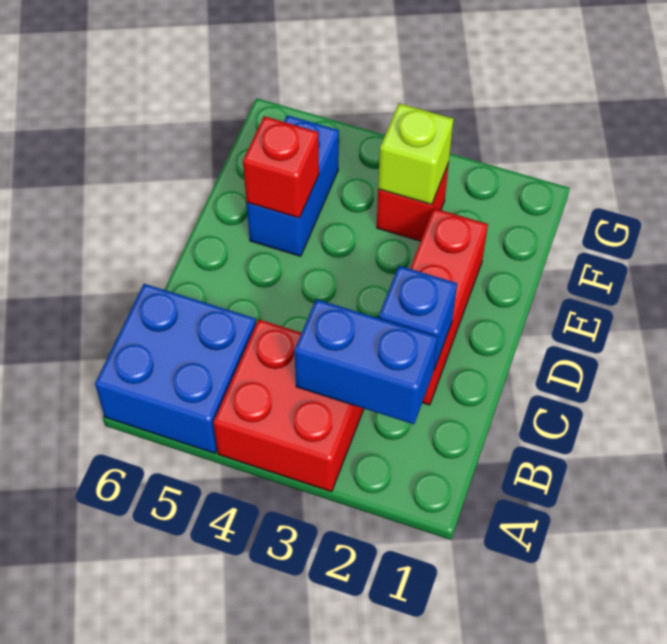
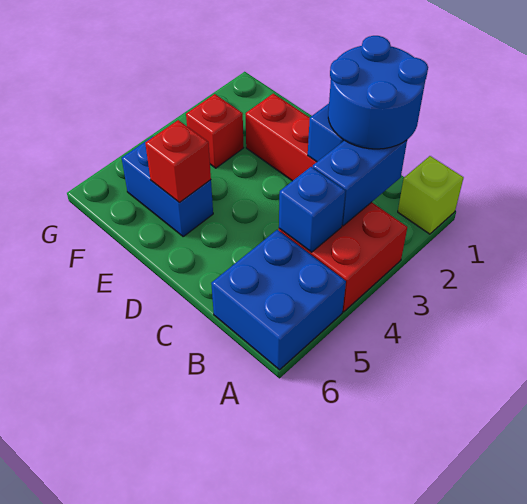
none -> blue round brick B1:C2 level 3
none -> blue brick B4 level 2
lime brick F3 level 2 -> lime brick A1 level 1

